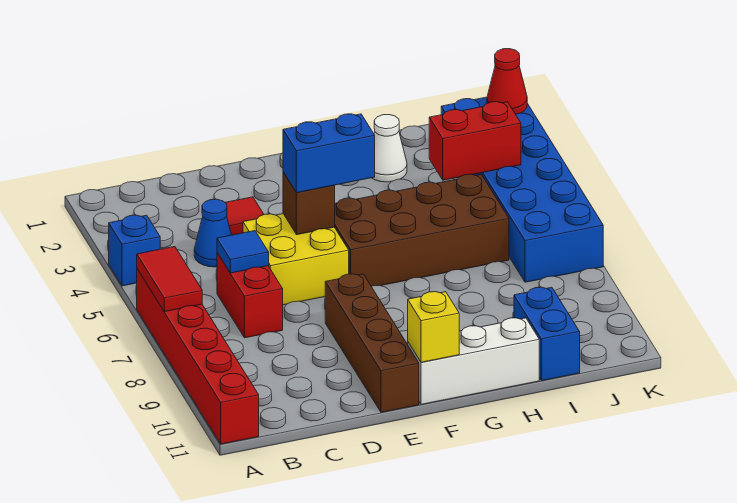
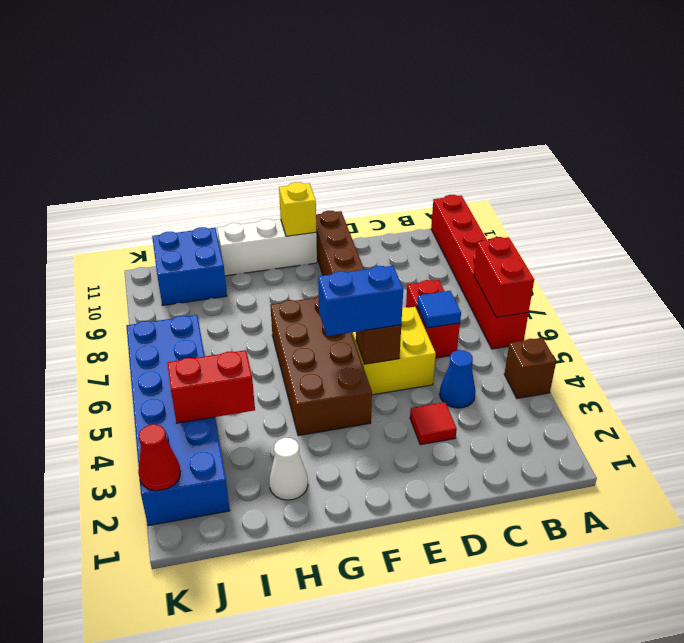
blue brick A4 level 1 -> brown brick A4 level 1
red tile A6:A7 level 2 -> red brick A6:A7 level 2
brown brick F5:I6 level 1 -> brown brick F4:G7 level 1
blue brick I10:I11 level 1 -> blue brick I10:J11 level 1

